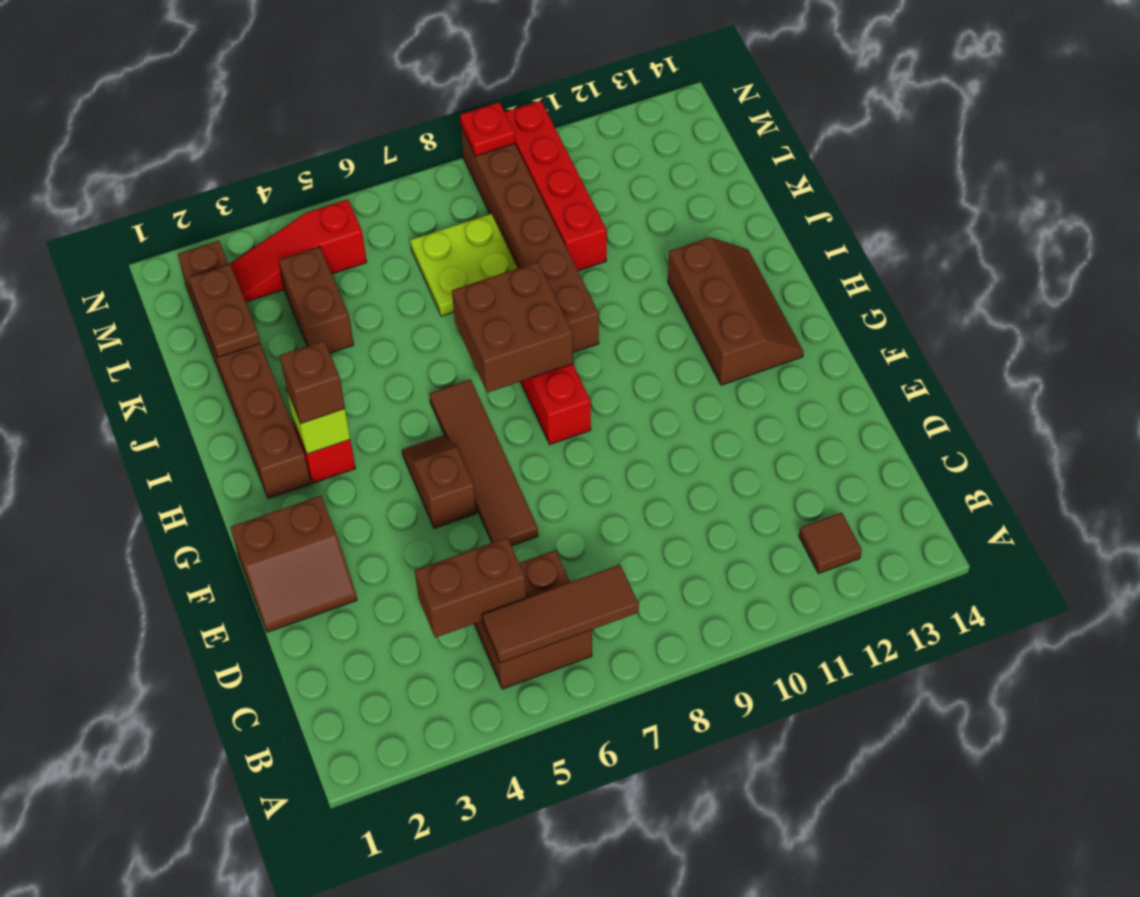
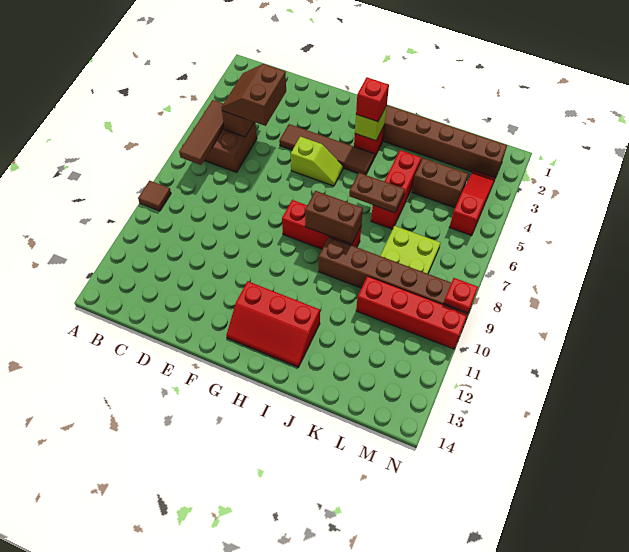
brown tile B12 level 1 -> brown tile A9 level 1
brown slope E1:F2 level 1 top F -> brown slope C4:D5 level 3 top D
brown tile E6:H6 level 1 -> brown tile E4:H4 level 1
brown slope F5:G5 level 1 top F -> lime slope F5:G5 level 1 top F
brown slope G12:I13 level 1 top 12 -> red slope G12:I13 level 1 top 12
brown brick H3 level 3 -> red brick H3 level 3
brown brick H7:I8 level 2 -> brown brick H8:I8 level 2
none -> red brick J4:J6 level 1
brown plate K2:L2 level 2 -> brown plate I6:J6 level 2

